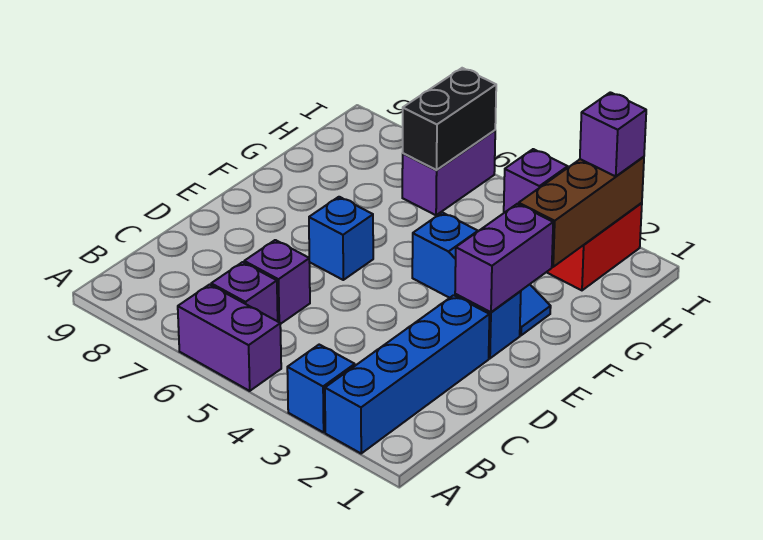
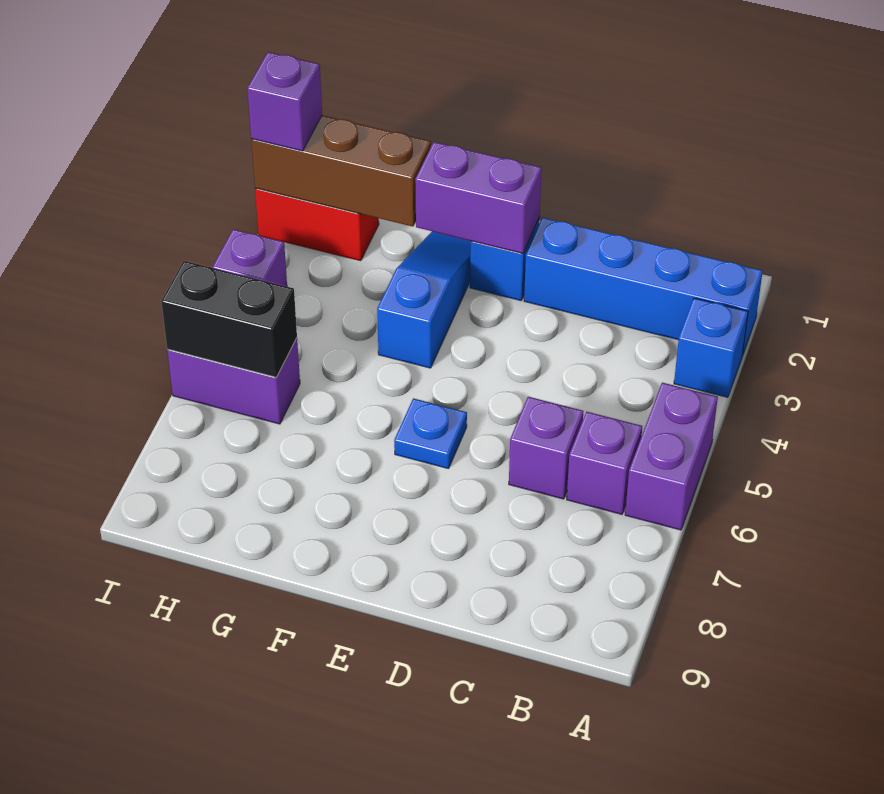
blue brick E6 level 1 -> blue plate E6 level 1

